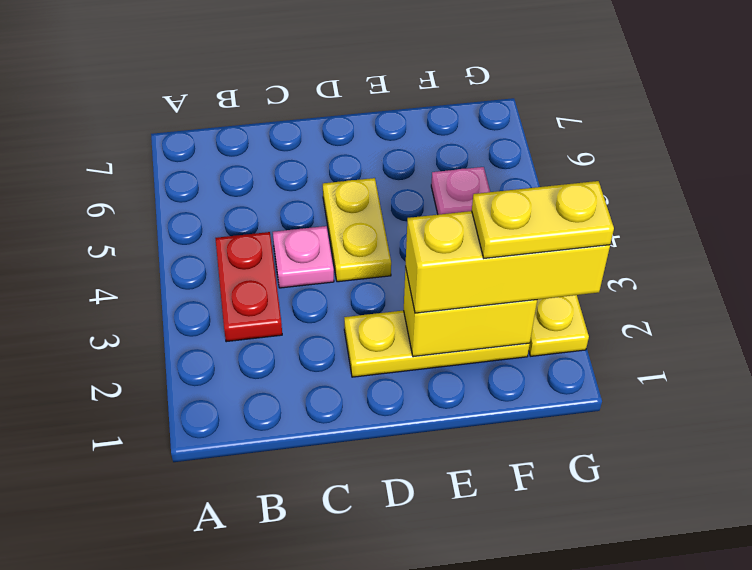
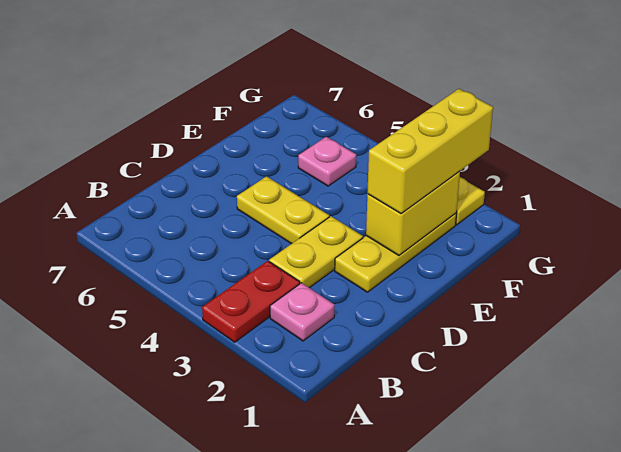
red plate B3:B4 level 1 -> red plate A3:B3 level 1
pink plate C4 level 1 -> pink plate B2 level 1
yellow plate F2:G2 level 4 -> yellow plate C3:D3 level 1

